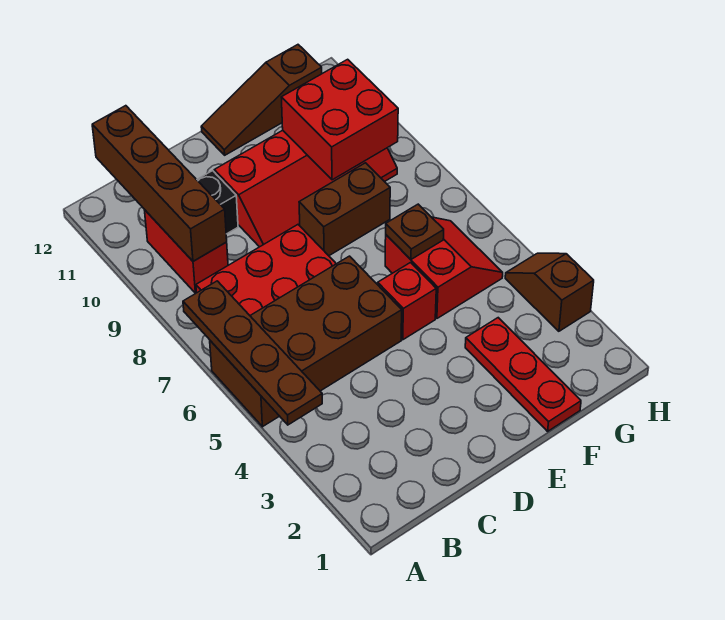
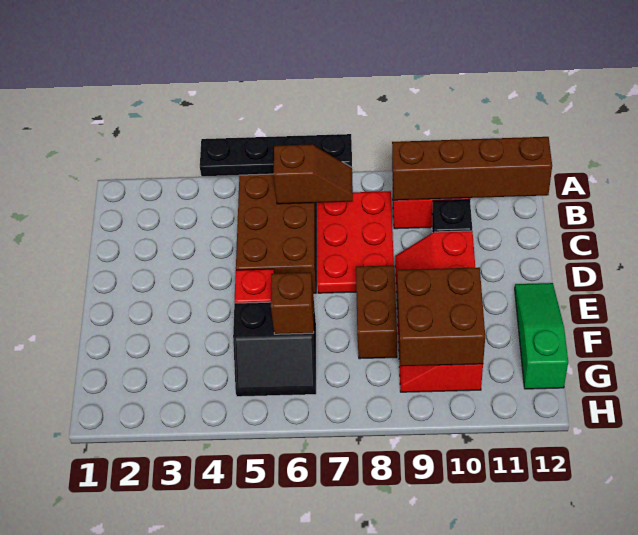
brown plate A4:A7 level 2 -> black plate A4:A7 level 2
brown slope E12:G12 level 1 top G -> green slope E12:G12 level 1 top G
red plate F1:F3 level 1 -> none
red slope F5:G6 level 1 top F -> black slope F5:G6 level 1 top F
brown plate F6 level 2 -> brown brick F6 level 2
red brick F9:G10 level 2 -> brown brick F9:G10 level 2
brown slope H3:H4 level 1 top 3 -> brown slope B6:B7 level 2 top 6

